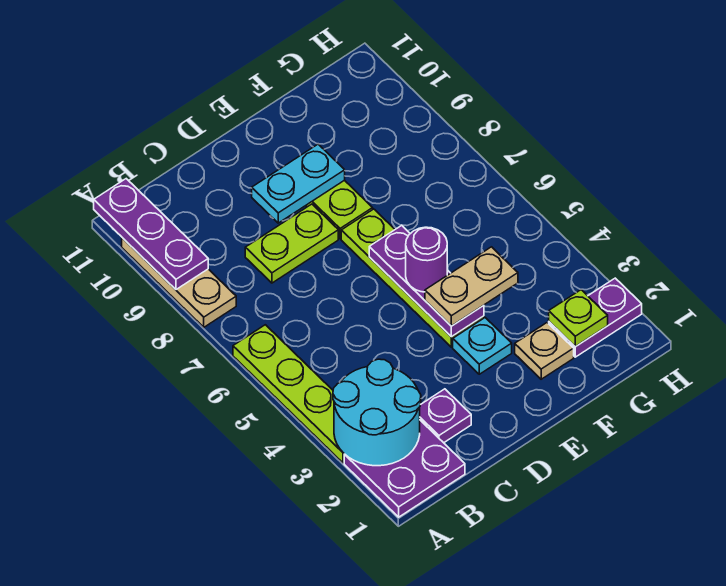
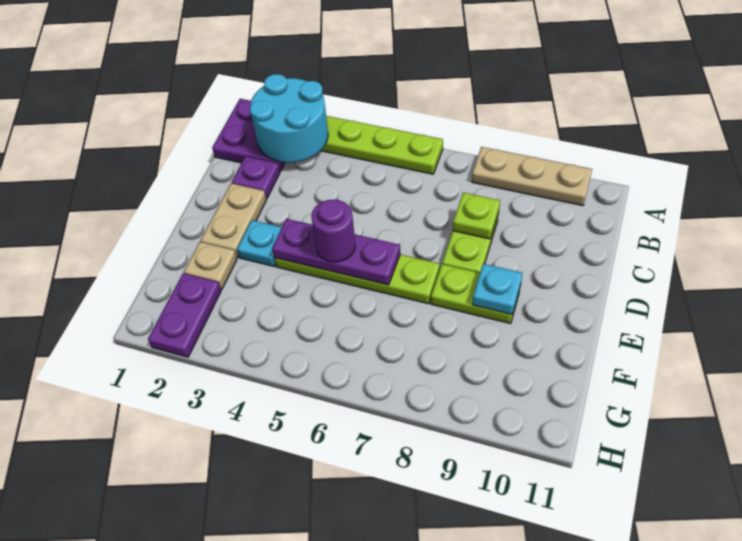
purple plate A9:A11 level 2 -> none
cyan plate D9:E9 level 2 -> cyan plate E9 level 2
tan plate E4:F4 level 3 -> tan plate D2:E2 level 1
lime plate G2 level 2 -> lime plate C8 level 2

